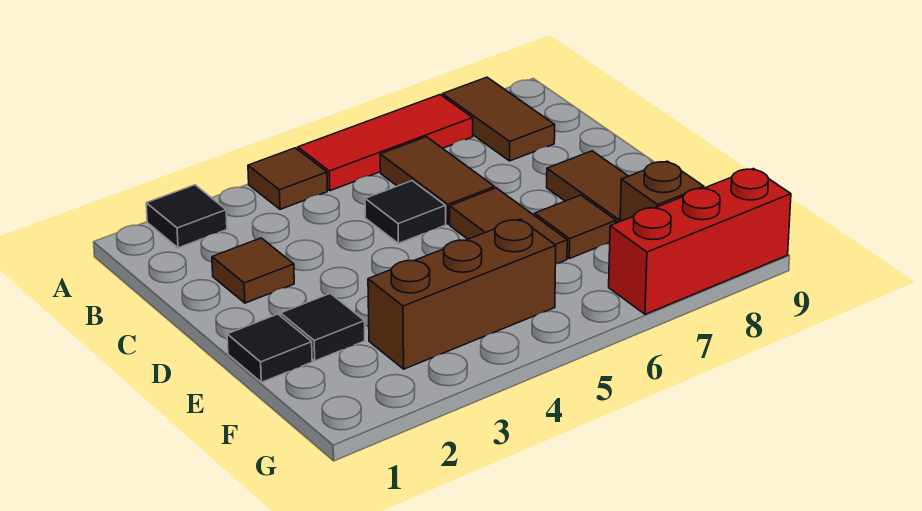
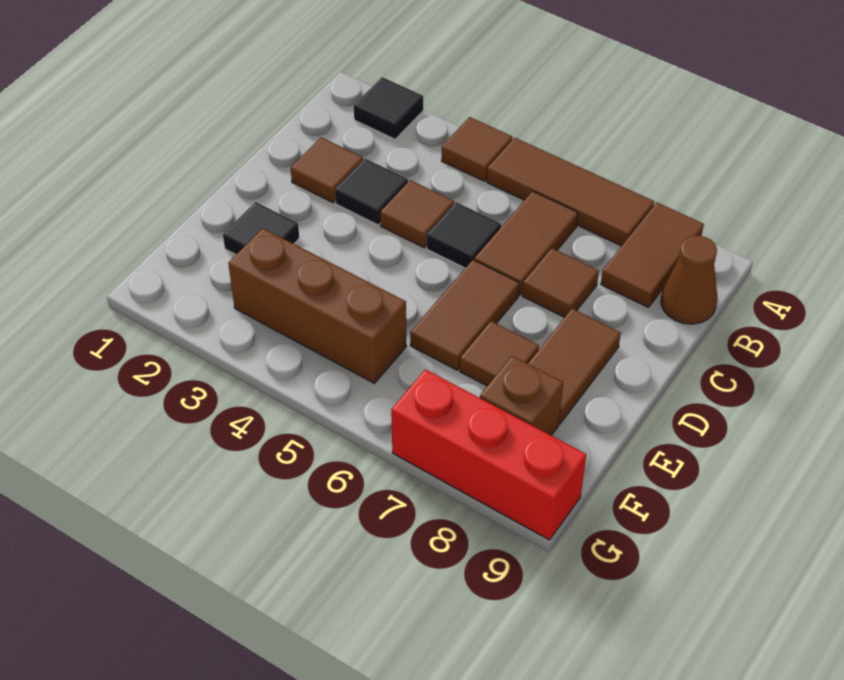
red tile A5:A7 level 1 -> brown tile A5:A7 level 1
none -> brown cone B9 level 1
none -> brown tile C4 level 1
none -> brown tile C7 level 1
black tile E1 level 1 -> black tile C3 level 1

